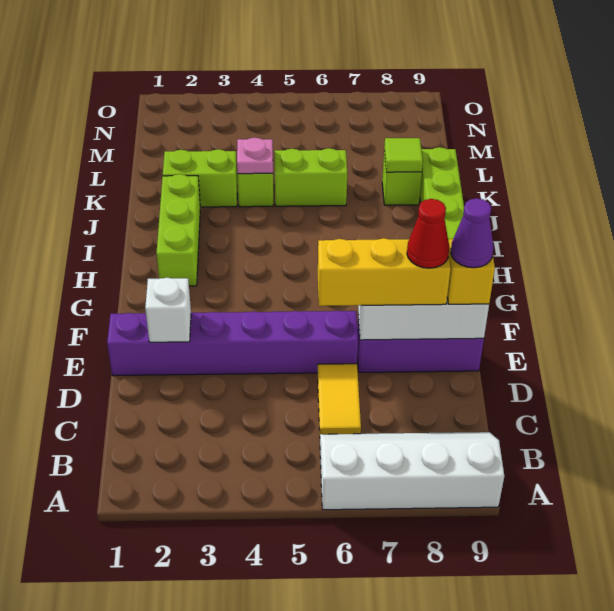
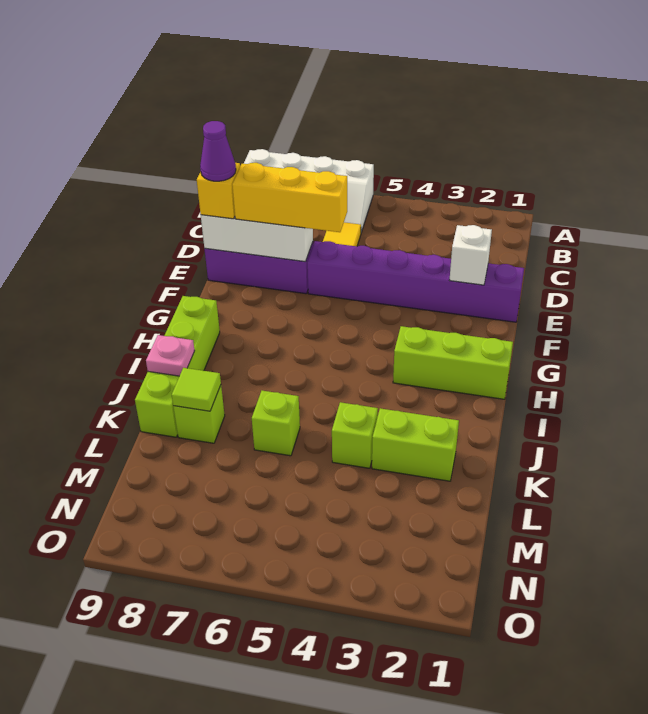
red cone E8 level 4 -> none
lime brick H2:J2 level 1 -> lime brick H1:H3 level 1
pink plate K4 level 2 -> pink plate J9 level 2
lime brick K5:K6 level 1 -> lime brick K6 level 1

